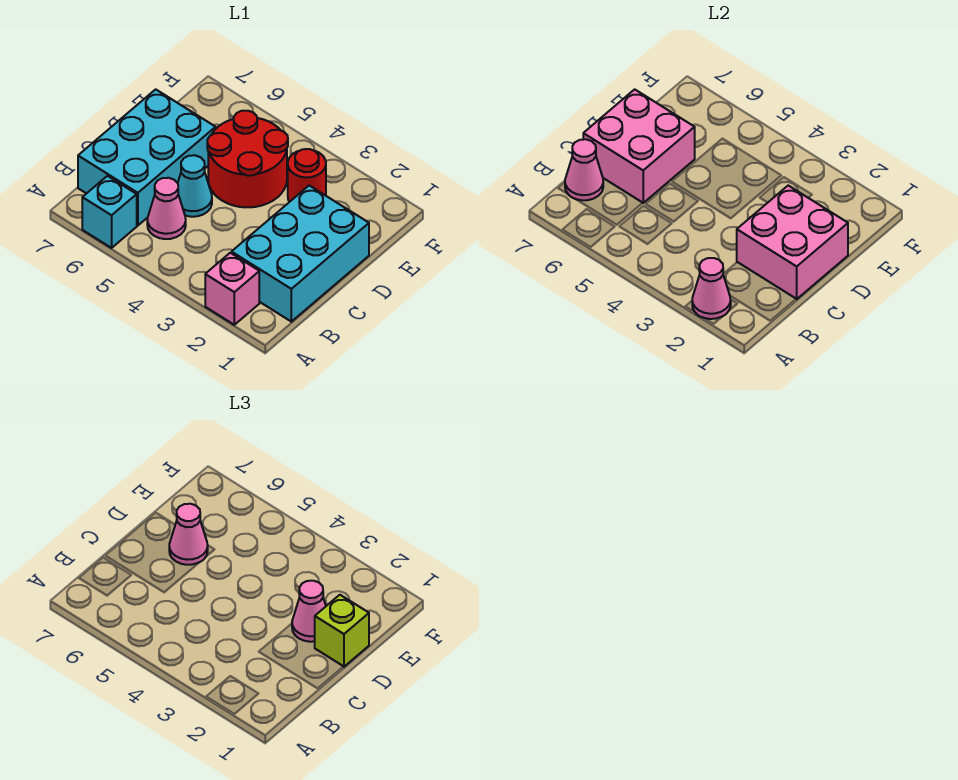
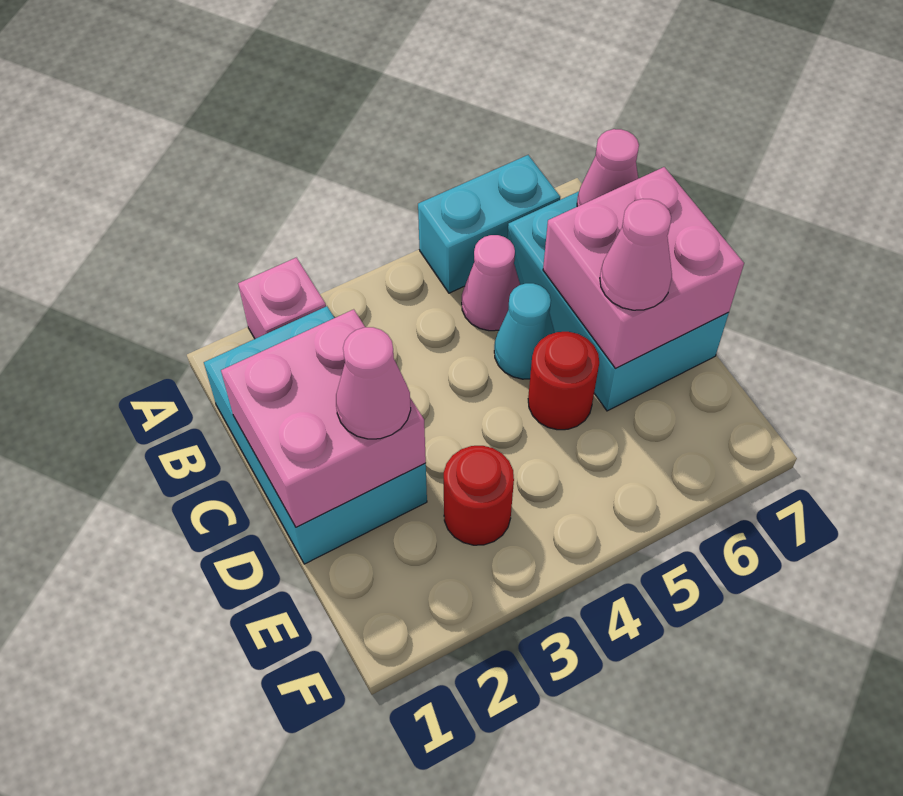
pink cone A2 level 2 -> none
cyan brick A6 level 1 -> cyan brick A5:A6 level 1
lime brick D1 level 3 -> none
red round brick D4:E5 level 1 -> red round brick D5 level 1

